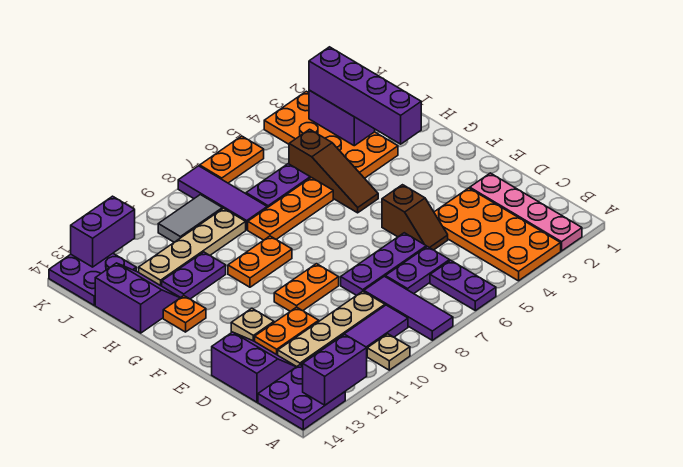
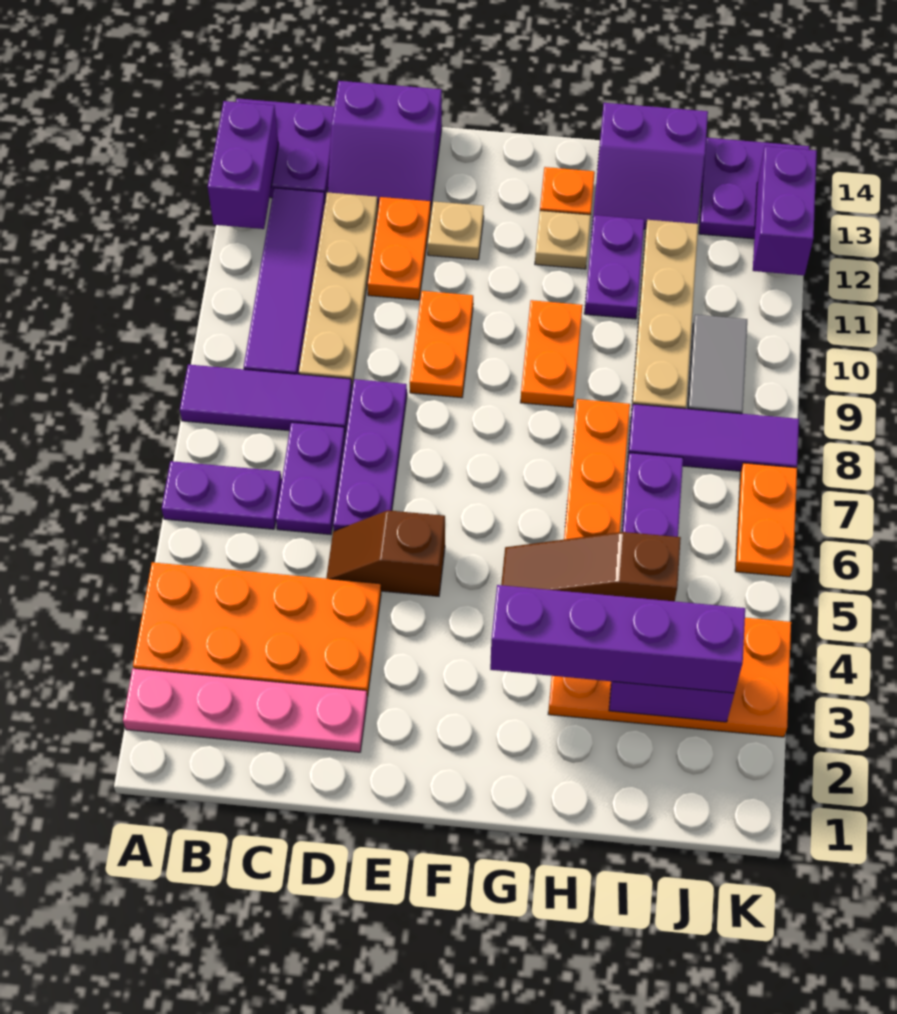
tan plate A10 level 1 -> tan plate G12 level 1

